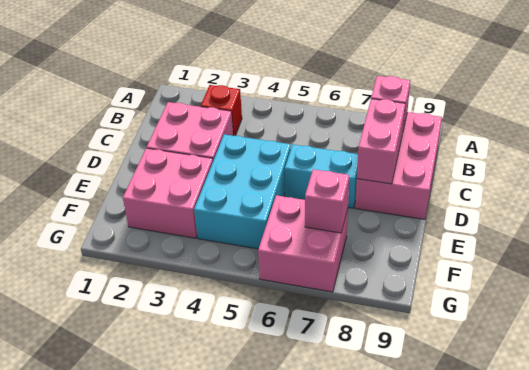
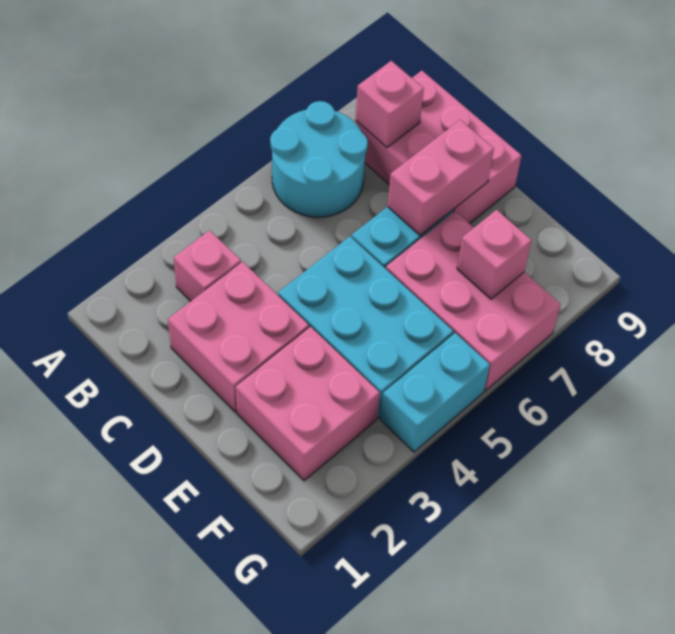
none -> cyan round brick A6:B7 level 1
red brick B3 level 1 -> pink brick B3 level 1
pink brick C8:D8 level 2 -> pink brick D7:D8 level 2
pink brick F6:G7 level 1 -> pink brick E6:G7 level 1
none -> cyan brick G4:G5 level 1

